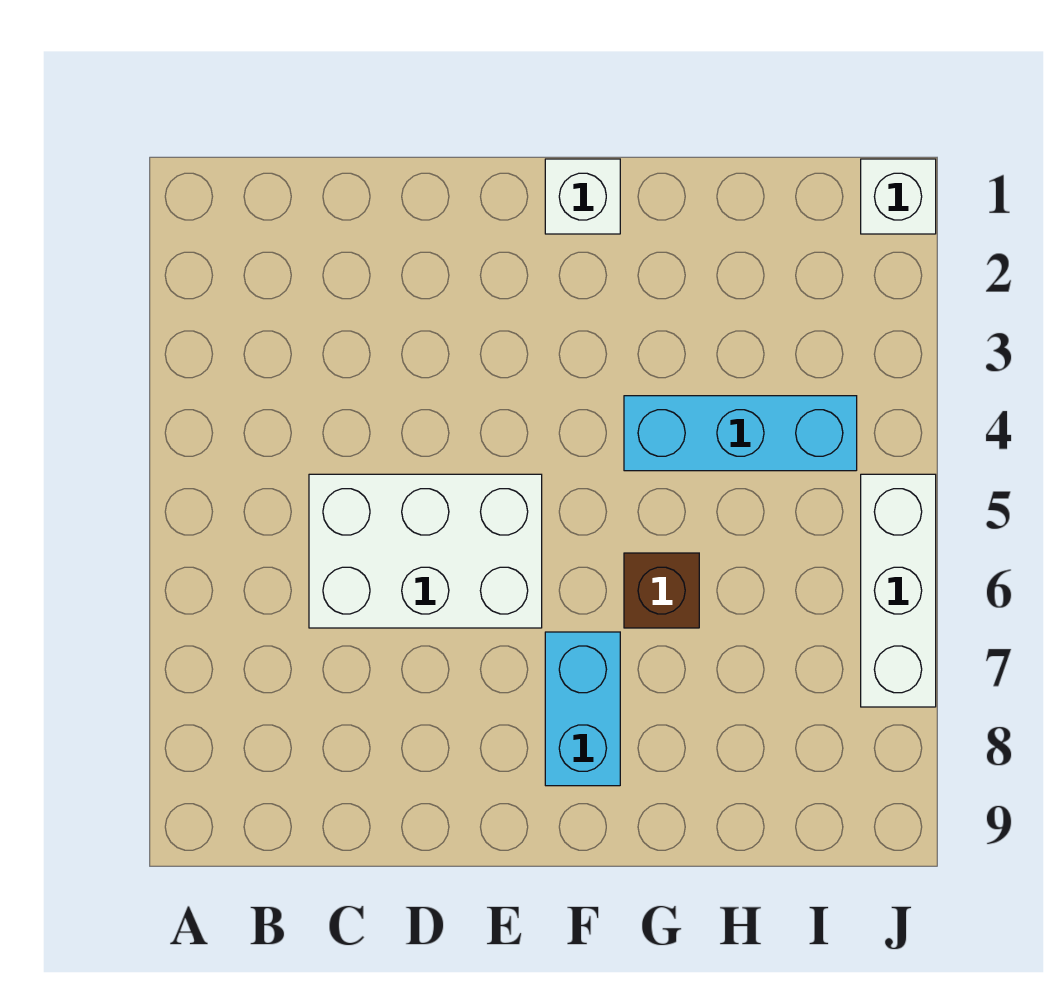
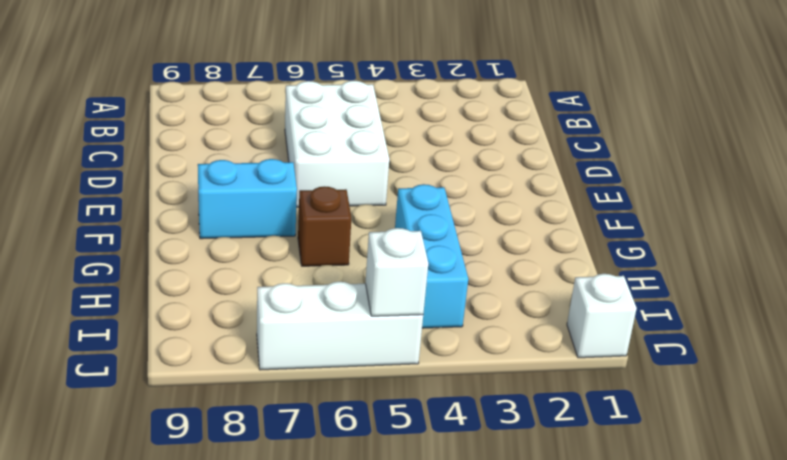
white brick F1 level 1 -> white brick J5 level 2

